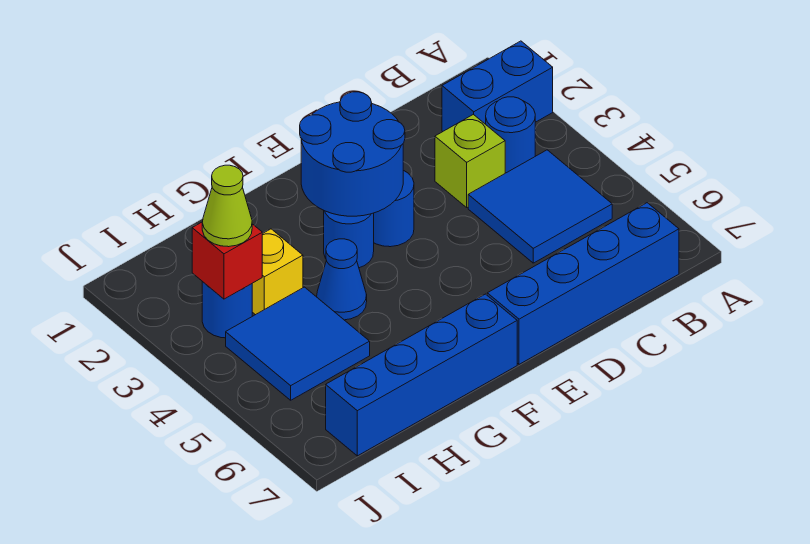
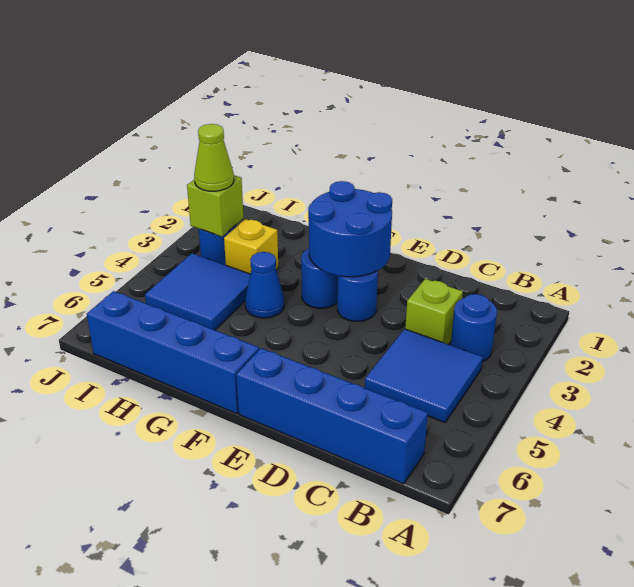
blue brick A2:B2 level 1 -> none
red brick I3 level 2 -> lime brick I3 level 2

